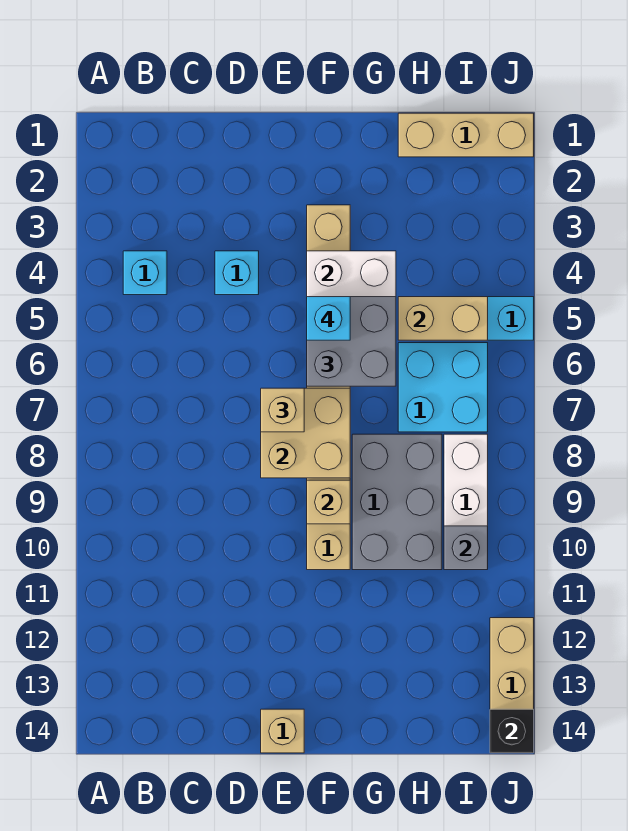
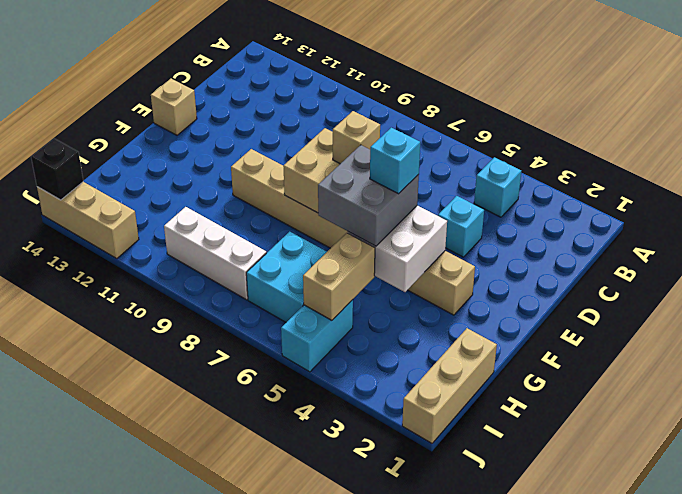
tan brick F9 level 2 -> none
grey brick G8:H10 level 1 -> none
grey brick I10 level 2 -> none

